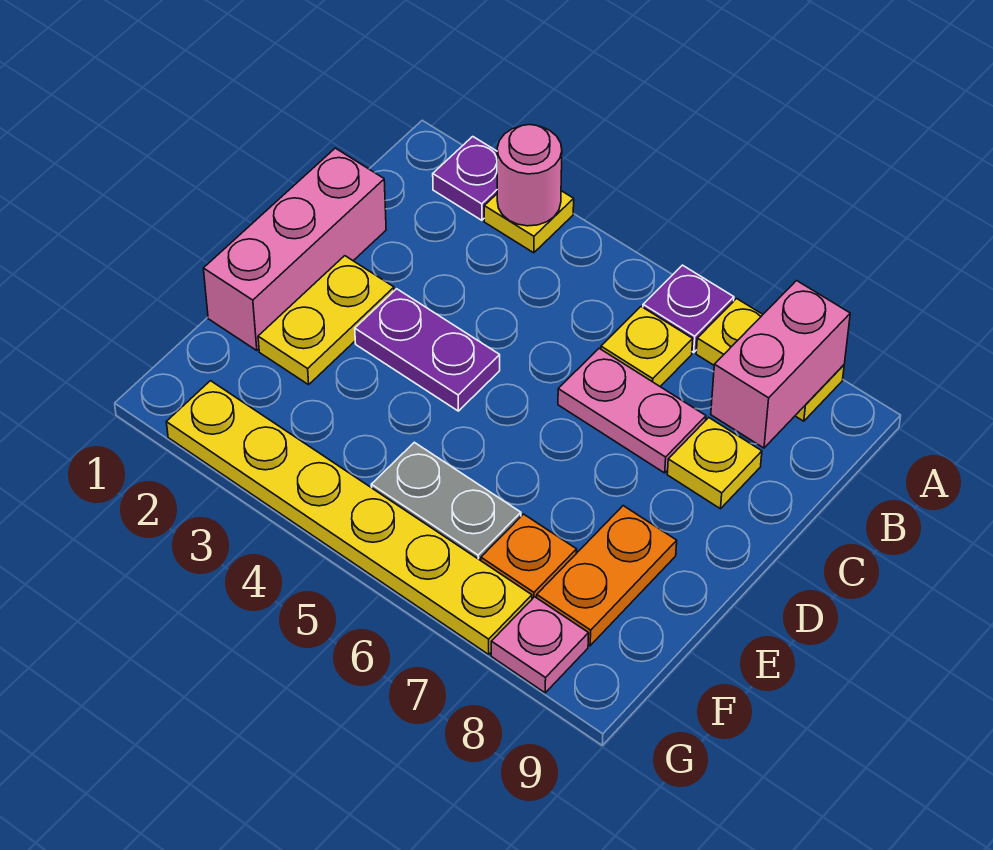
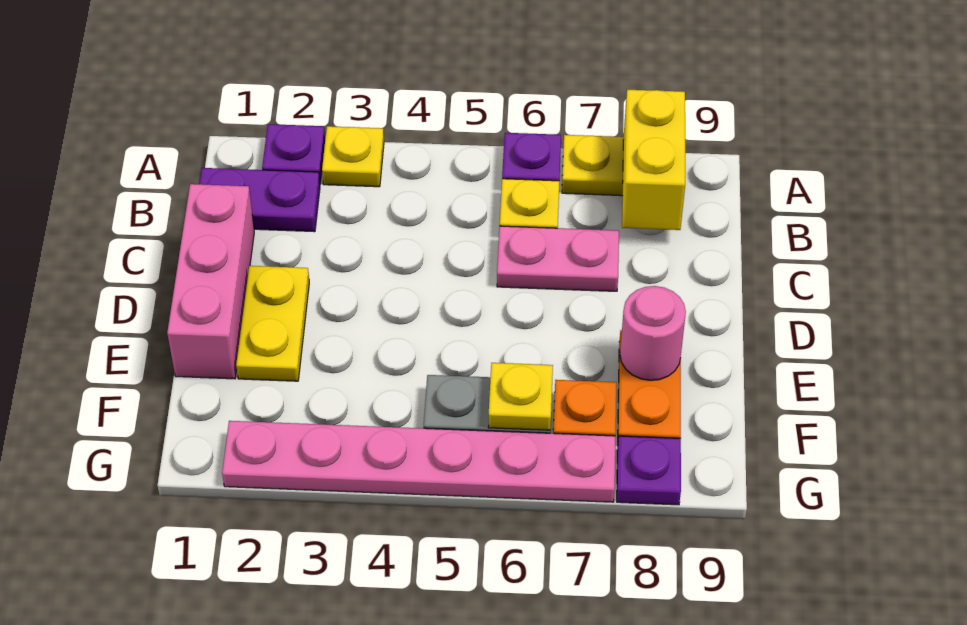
pink round brick A3 level 2 -> pink round brick E8 level 2
pink brick A8:B8 level 2 -> yellow brick A8:B8 level 2
yellow plate C8 level 1 -> yellow plate F6 level 2
purple plate D3:D4 level 1 -> purple plate B1:B2 level 1
yellow plate G2:G7 level 1 -> pink plate G2:G7 level 1
pink plate G8 level 1 -> purple plate G8 level 1

